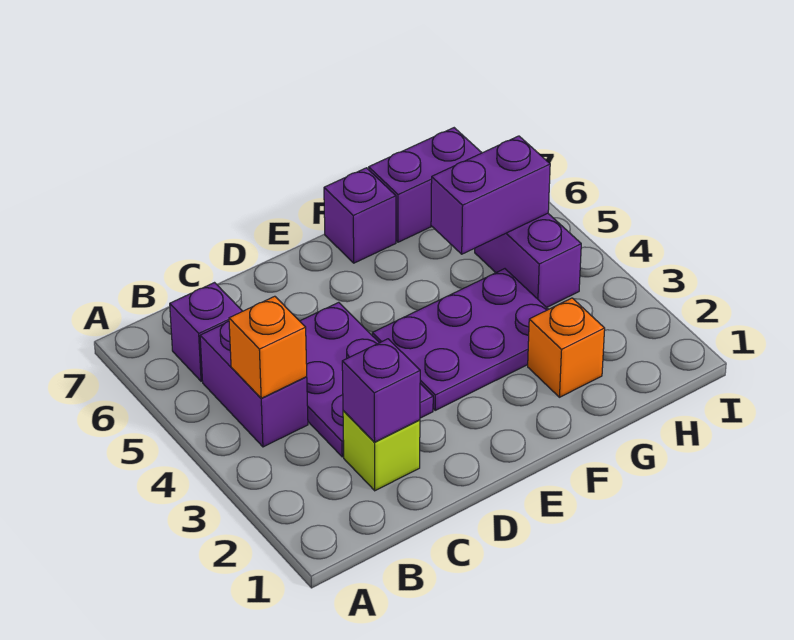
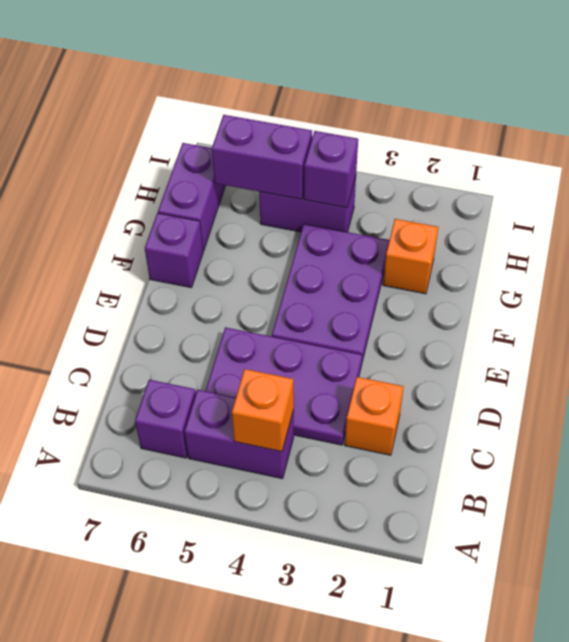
lime brick C2 level 1 -> orange brick C2 level 1
purple brick C2 level 2 -> purple brick H4 level 2
purple brick G5:H5 level 2 -> purple brick H5:H6 level 2

